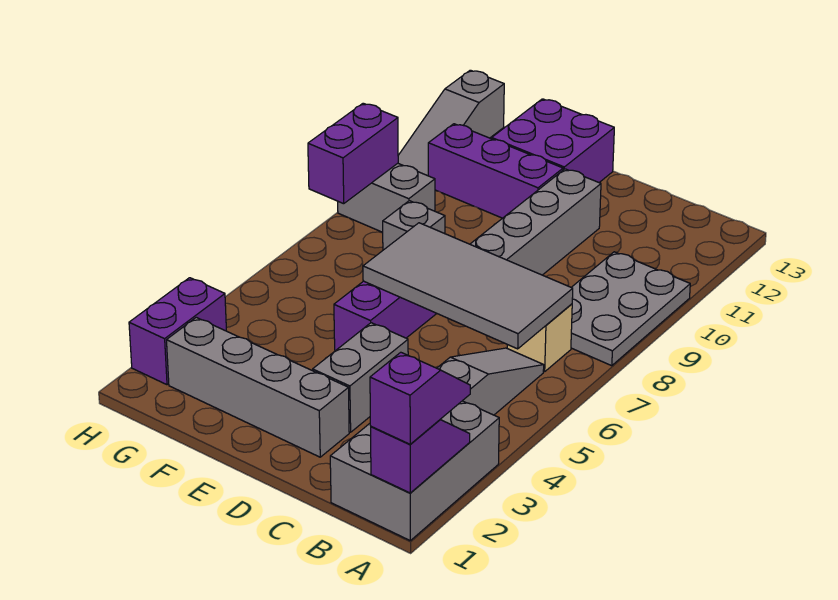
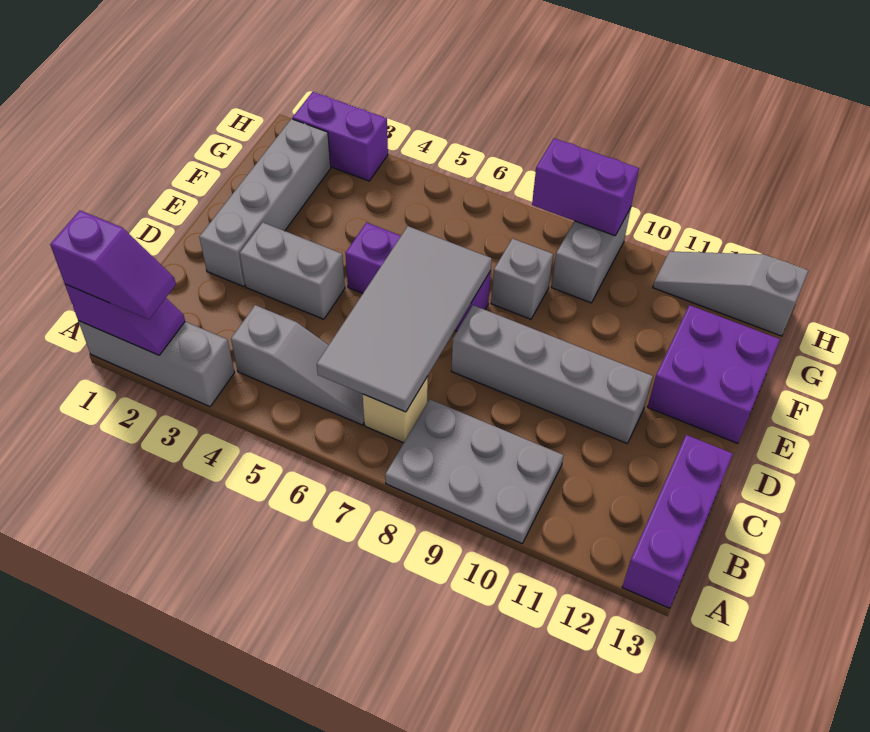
grey brick A1:B3 level 1 -> grey brick A1:A3 level 1
purple brick E11:G11 level 1 -> purple brick A13:C13 level 1

